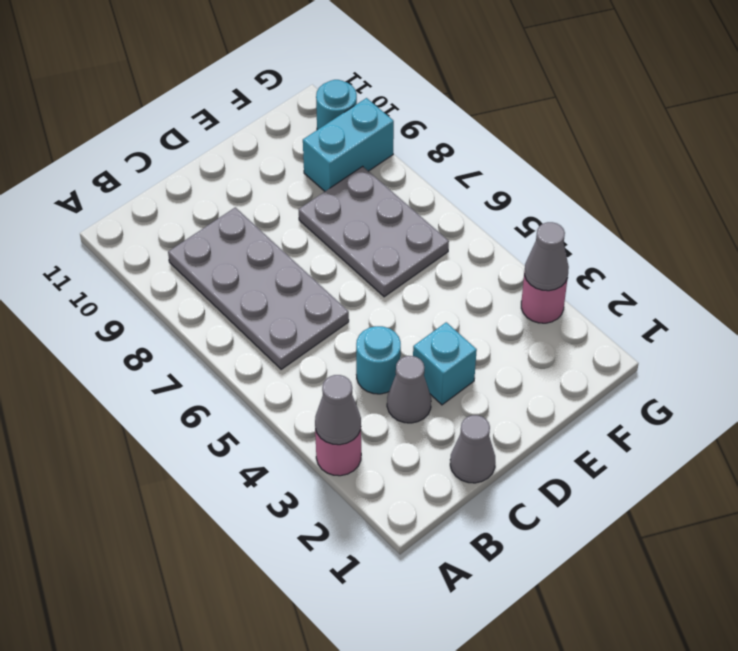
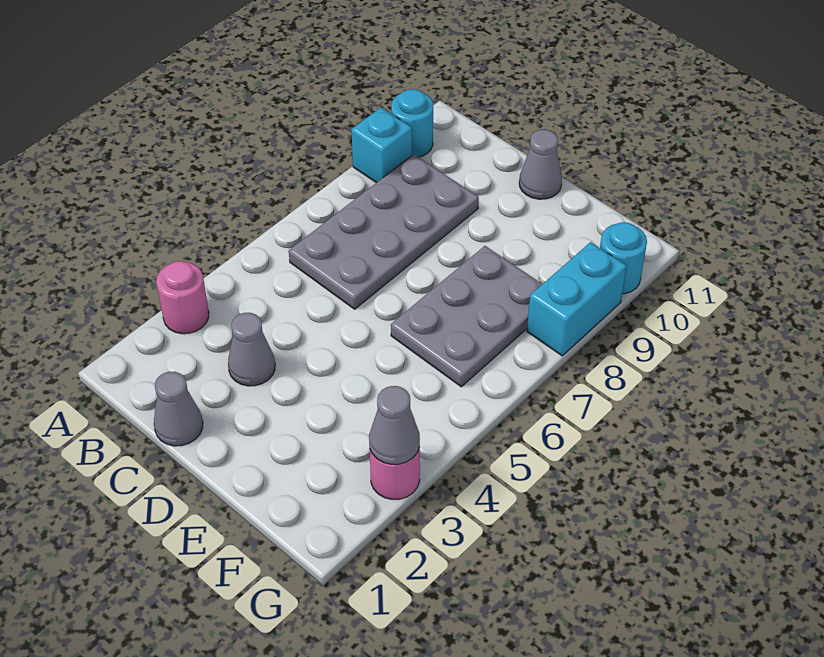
grey cone A3 level 2 -> grey cone D11 level 1
cyan round brick C4 level 1 -> cyan round brick A10 level 1
cyan brick D3 level 1 -> cyan brick A9 level 1
cyan brick F9:G9 level 1 -> cyan brick G8:G9 level 1

